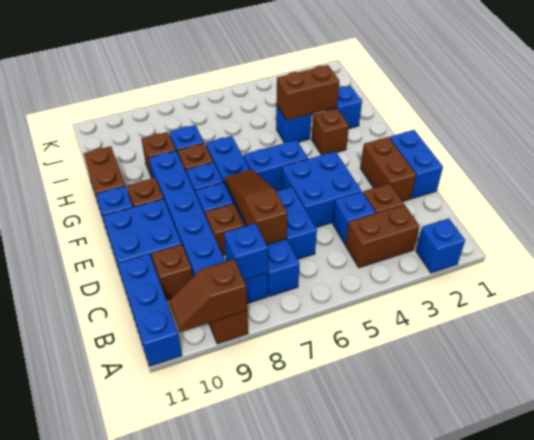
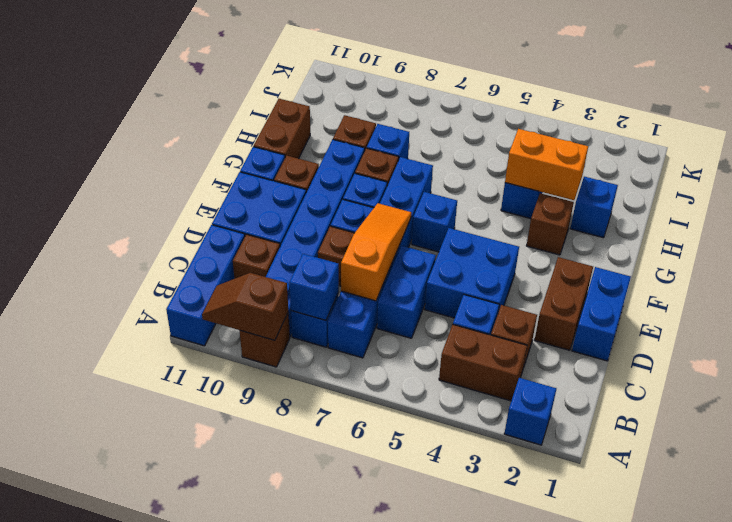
brown slope C7:E7 level 2 top C -> orange slope C7:E7 level 2 top C
blue brick F5:F6 level 1 -> blue brick F6 level 1
brown brick H3:H4 level 2 -> orange brick H3:H4 level 2

